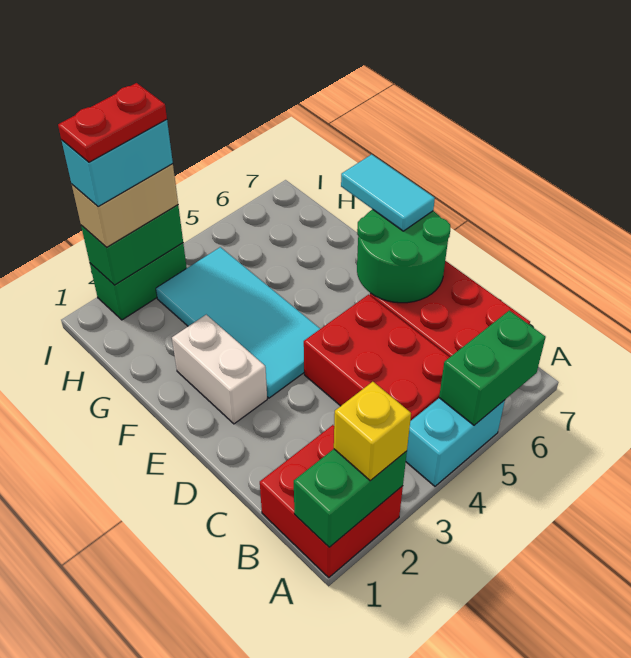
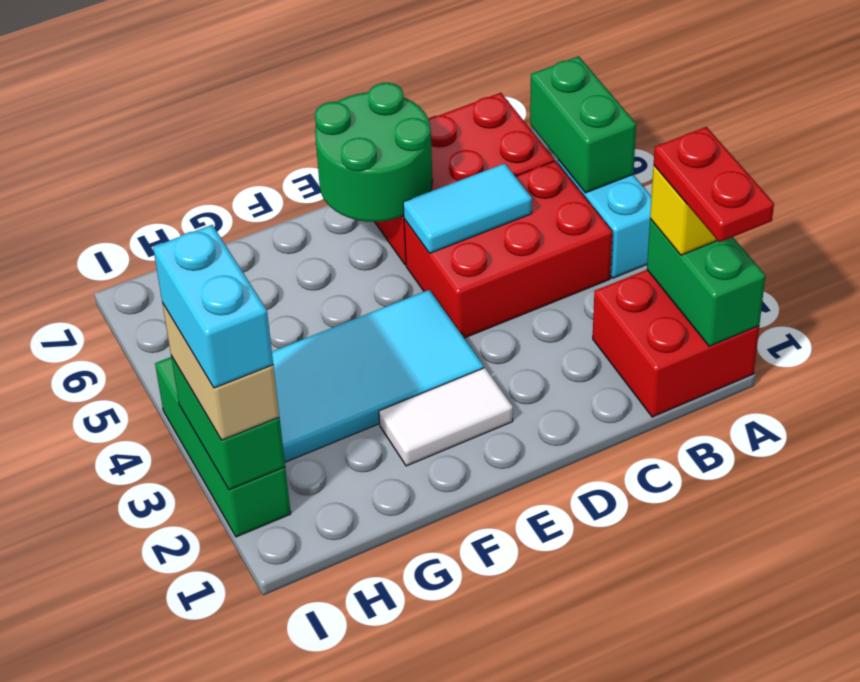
white brick E2:F2 level 1 -> white tile E2:F2 level 1
cyan tile E7:F7 level 3 -> cyan tile C5:D5 level 2
green brick I2:I3 level 1 -> green brick I2:I4 level 1
red plate I2:I3 level 5 -> red plate A1:A2 level 4

